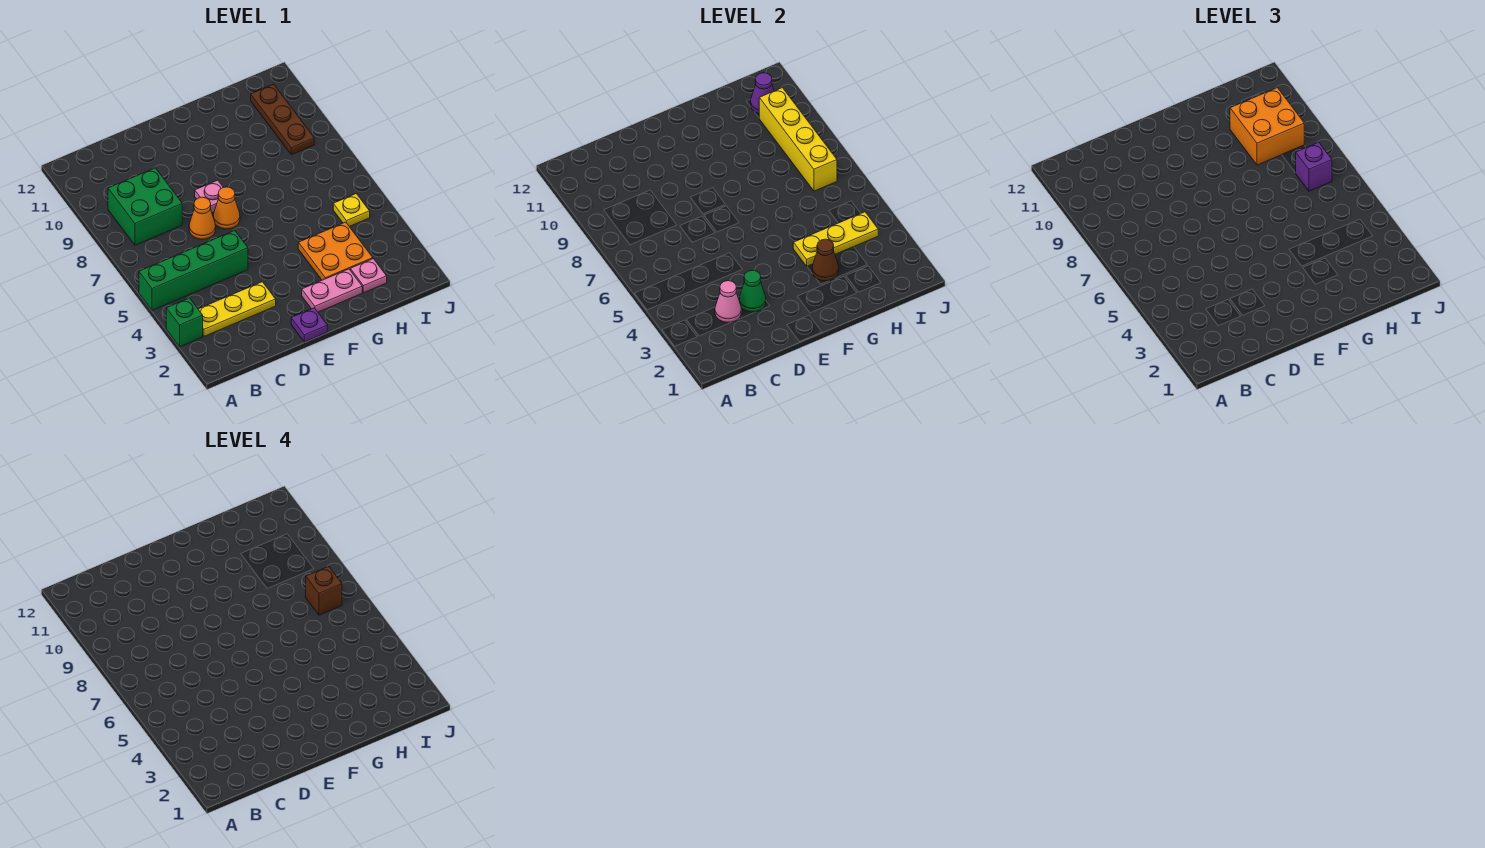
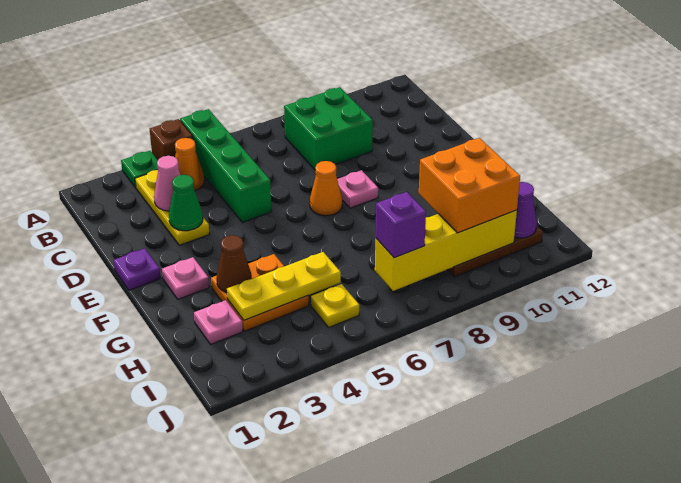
green brick A3 level 1 -> green plate A3 level 1
orange cone D7 level 1 -> orange cone B4 level 1
pink plate F2:G2 level 1 -> pink plate F2 level 1
yellow plate G4:I4 level 2 -> yellow plate H3:H5 level 2
brown brick I7 level 4 -> brown brick A4 level 1

